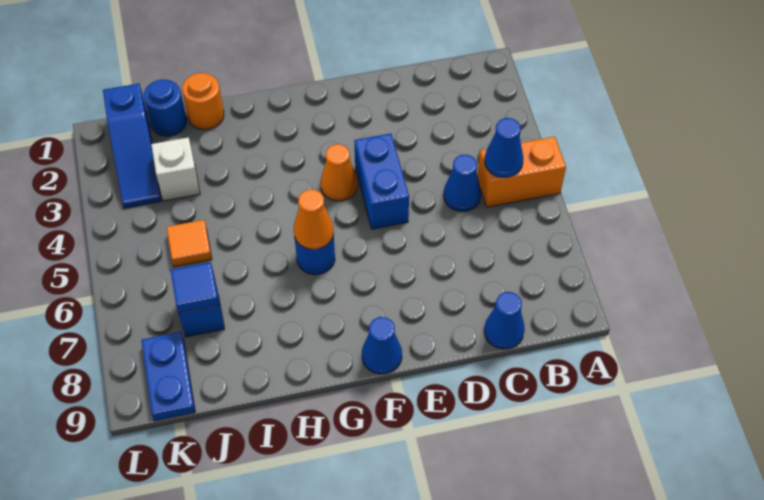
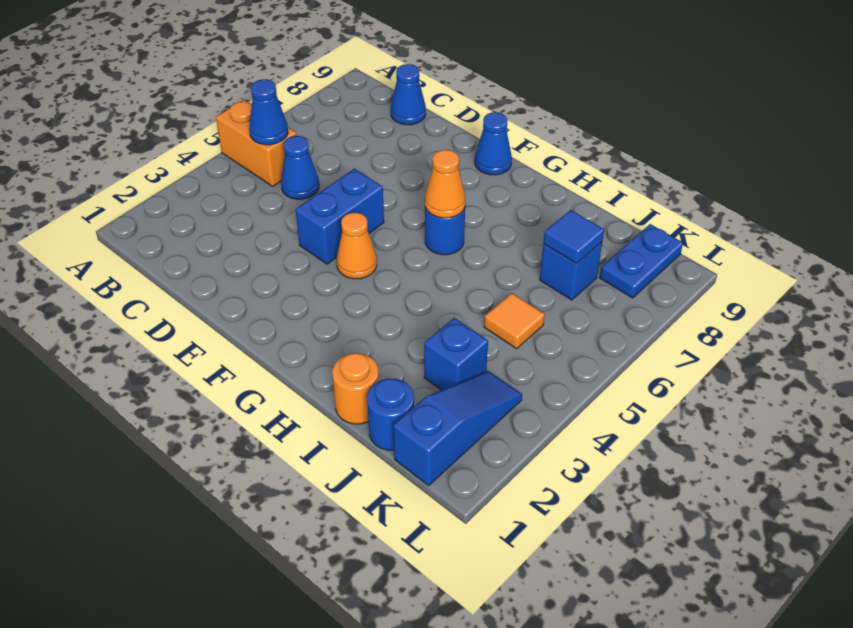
white brick J3 level 1 -> blue brick J3 level 1

